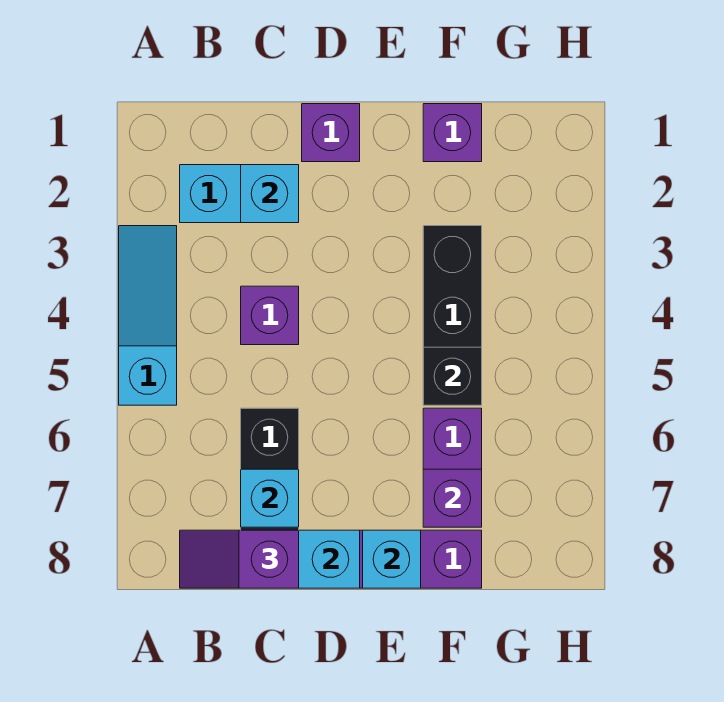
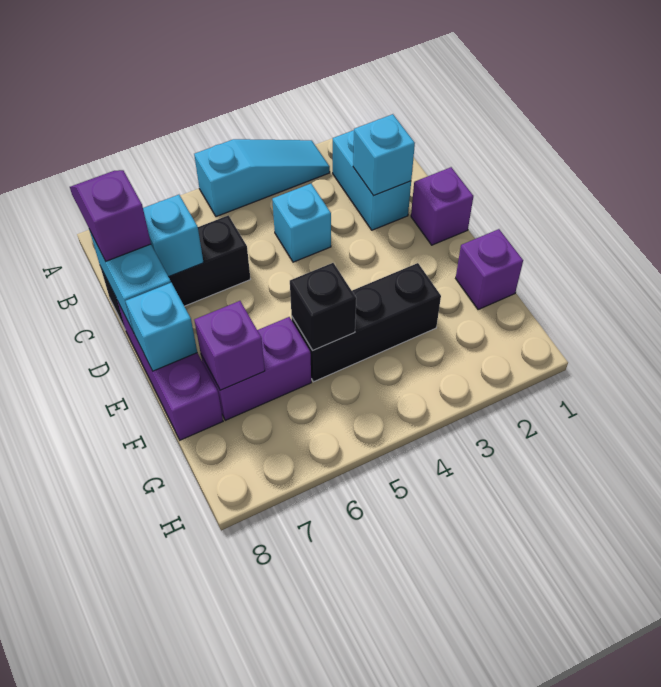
purple brick C4 level 1 -> cyan brick C4 level 1

